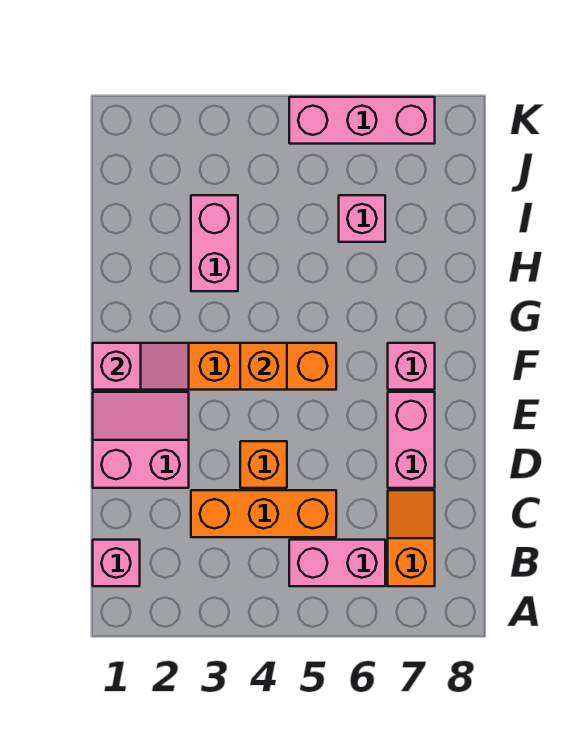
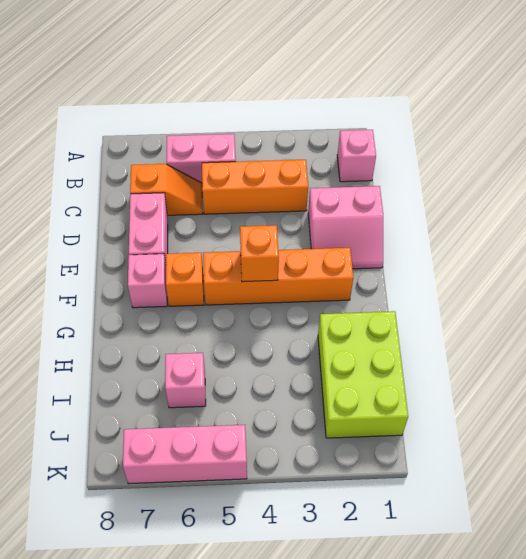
orange slope B7:C7 level 1 top B -> orange slope C6:C7 level 1 top 7
orange brick D4 level 1 -> orange brick F6 level 1
pink slope F1:F2 level 2 top 1 -> none
none -> lime brick H1:J2 level 1
pink brick H3:I3 level 1 -> none

